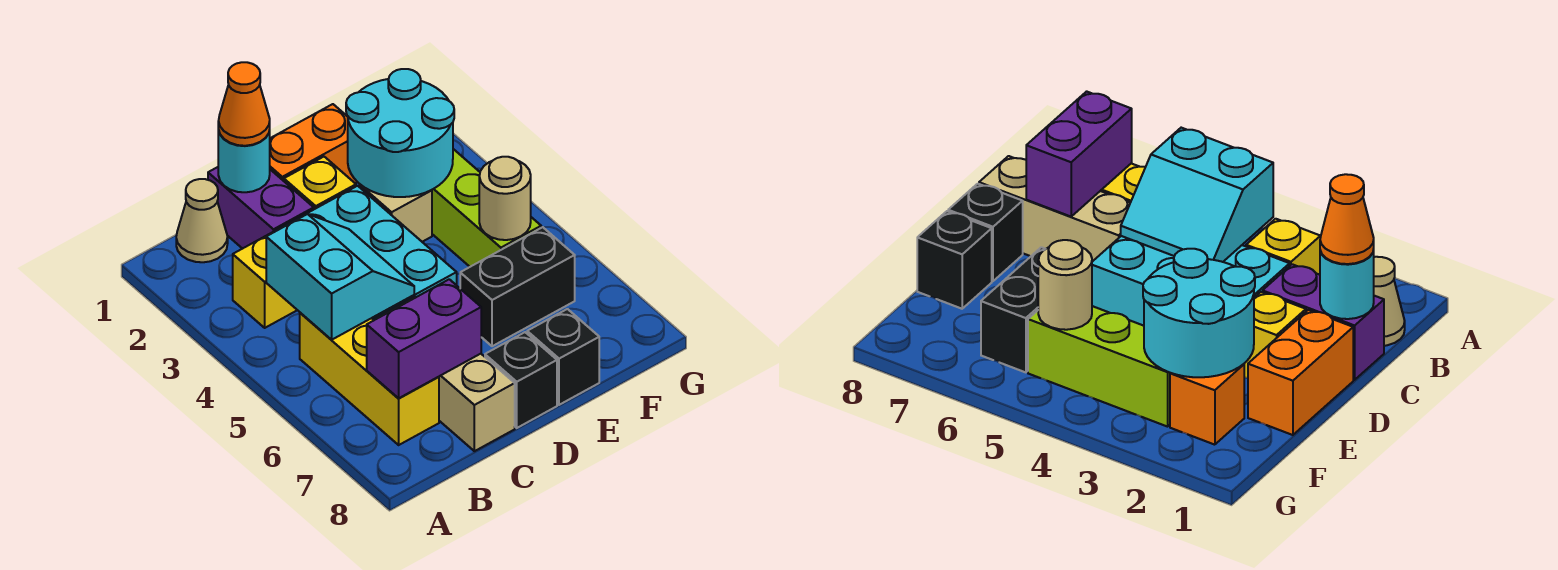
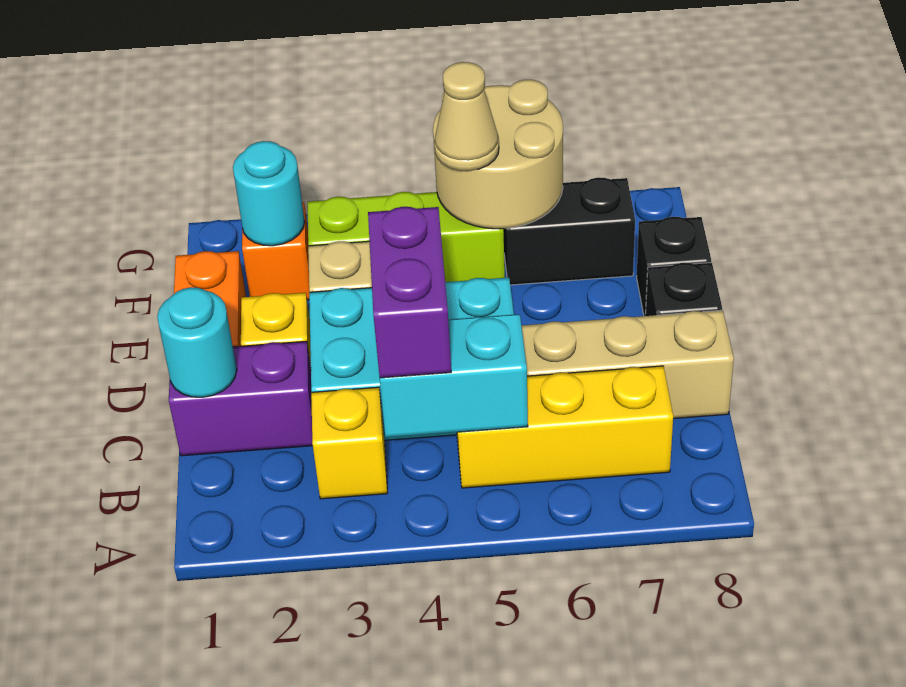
tan cone B1 level 1 -> tan cone F5 level 3
purple brick B7:C7 level 2 -> purple brick B4:C4 level 3
orange cone C1 level 3 -> none
cyan round brick E2:F3 level 2 -> cyan round brick F2 level 2
black brick E6:F6 level 1 -> black brick F6:F7 level 1
tan round brick F5 level 2 -> tan round brick F5:G6 level 2

